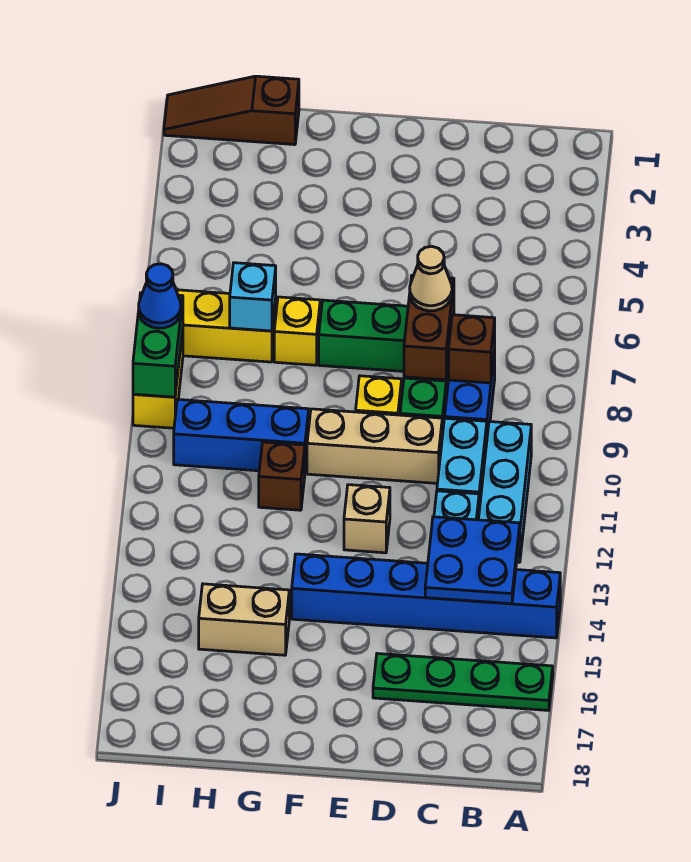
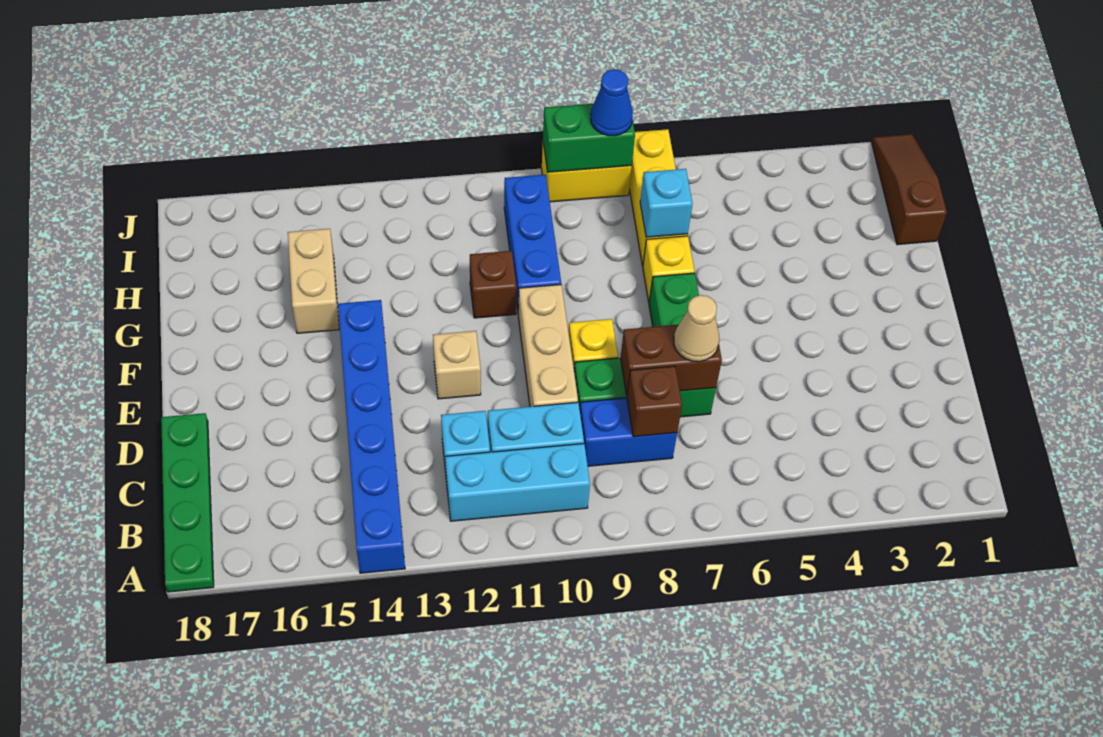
green plate A16:D16 level 1 -> green plate A18:D18 level 1
blue plate B13:C14 level 2 -> none

